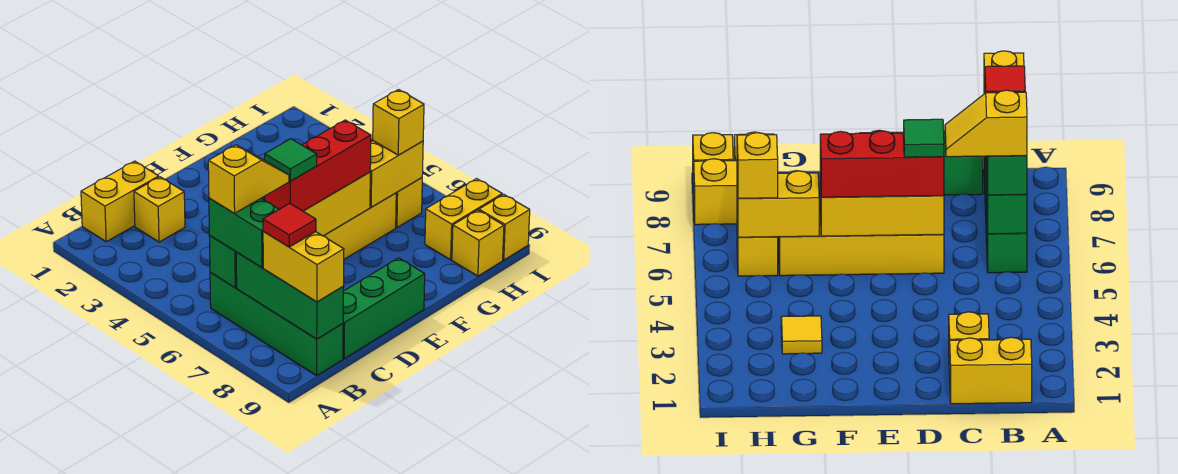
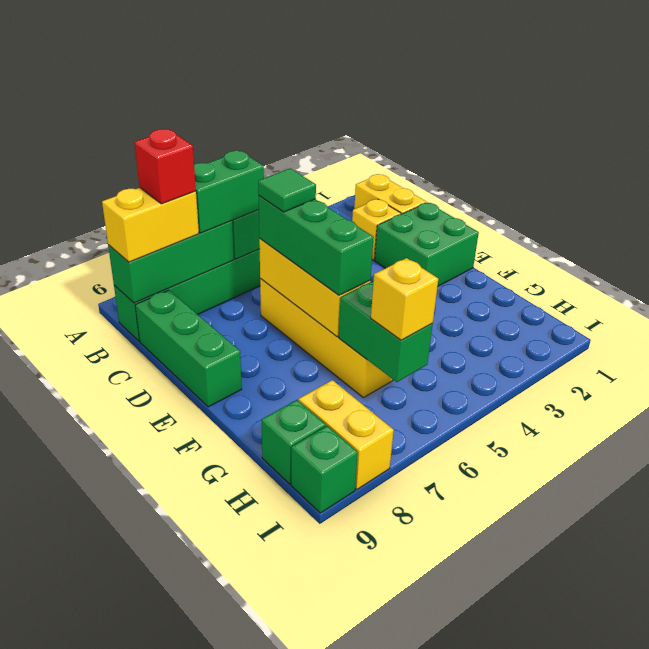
yellow slope B6:C6 level 4 top B -> none
red tile B8 level 4 -> red brick B8 level 4
none -> green brick D1:E2 level 1
red brick D6:F6 level 3 -> green brick D6:F6 level 3
yellow tile G3 level 1 -> none
yellow brick G6:H6 level 2 -> green brick G6:H6 level 2
yellow brick H6 level 1 -> none
yellow brick H9 level 1 -> green brick H9 level 1
yellow brick I9 level 1 -> green brick I9 level 1

